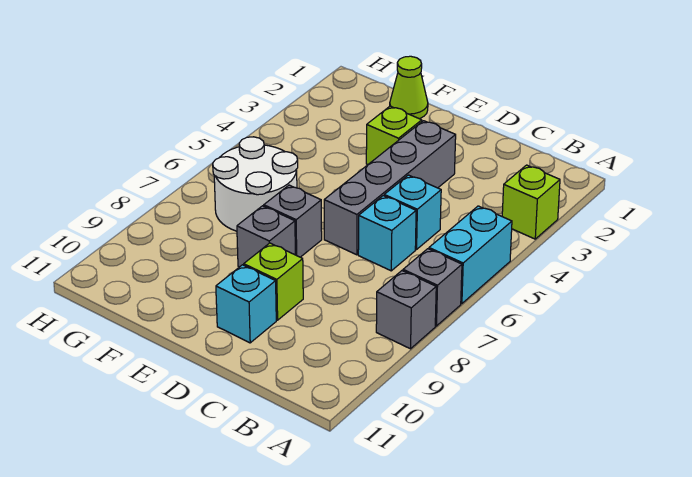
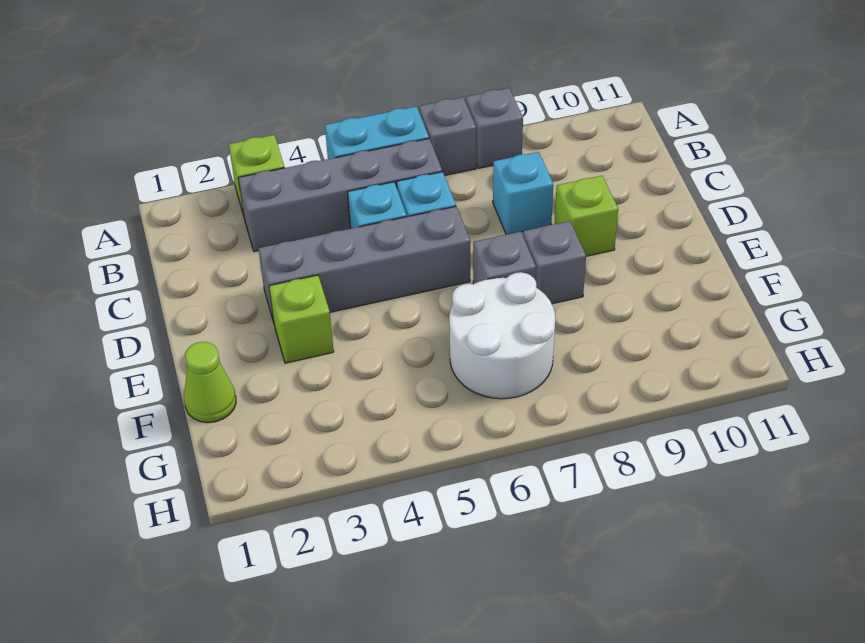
none -> grey brick B3:B6 level 1
cyan brick D10 level 1 -> cyan brick C8 level 1

